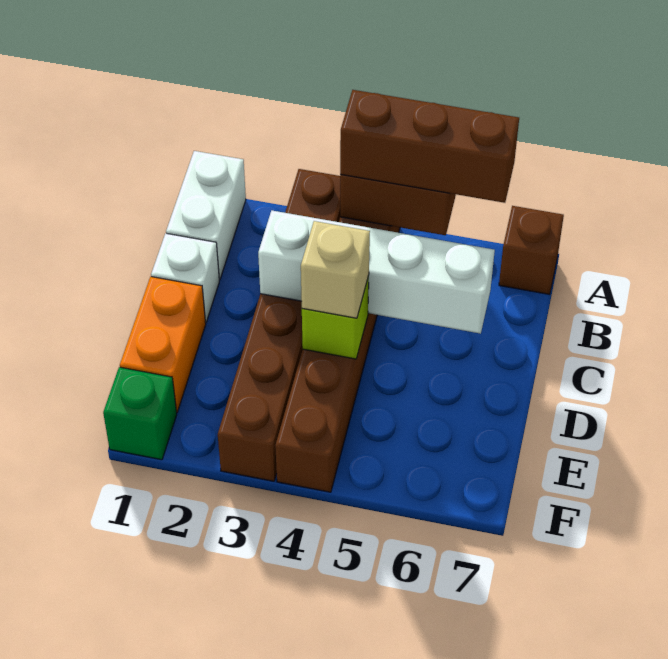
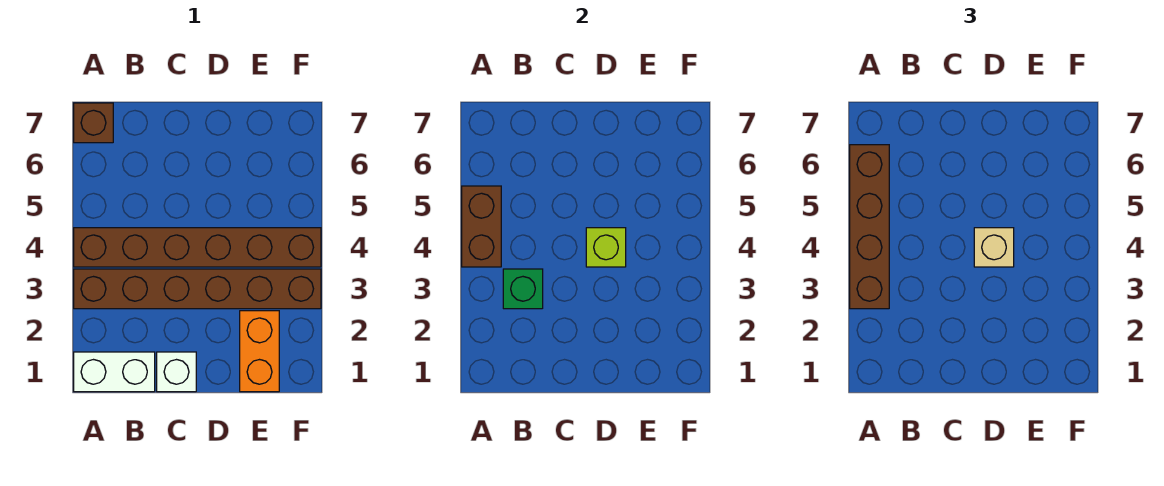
brown brick A4:A6 level 3 -> brown brick A3:A6 level 3
white brick C3:C6 level 2 -> none
orange brick D1:E1 level 1 -> orange brick E1:E2 level 1
green brick F1 level 1 -> green brick B3 level 2

